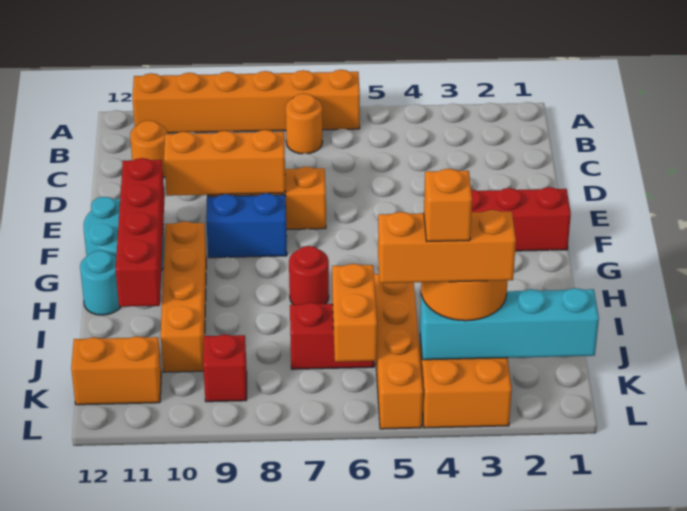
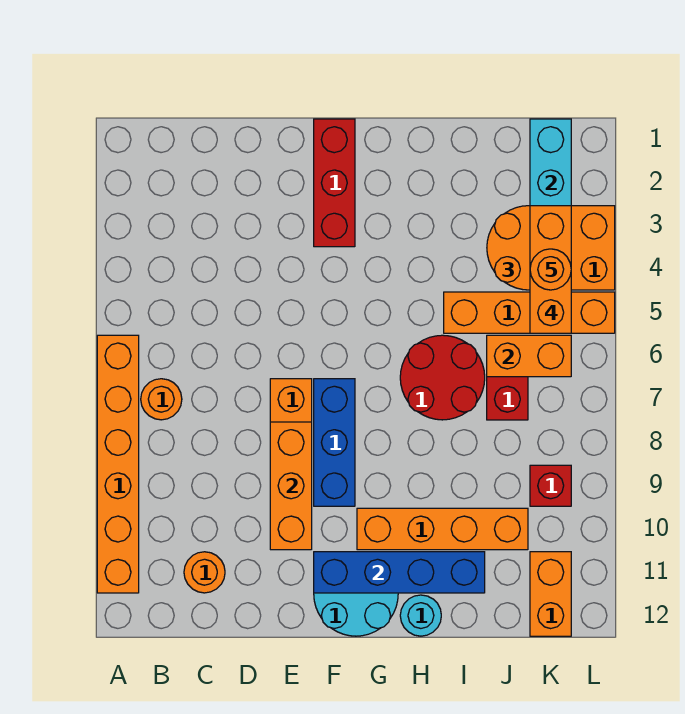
blue brick F8:F9 level 1 -> blue brick F7:F9 level 1
red brick F11:I11 level 2 -> blue brick F11:I11 level 2
red round brick H7 level 1 -> red round brick H6:I7 level 1
orange brick K4 level 5 -> orange round brick K4 level 5

